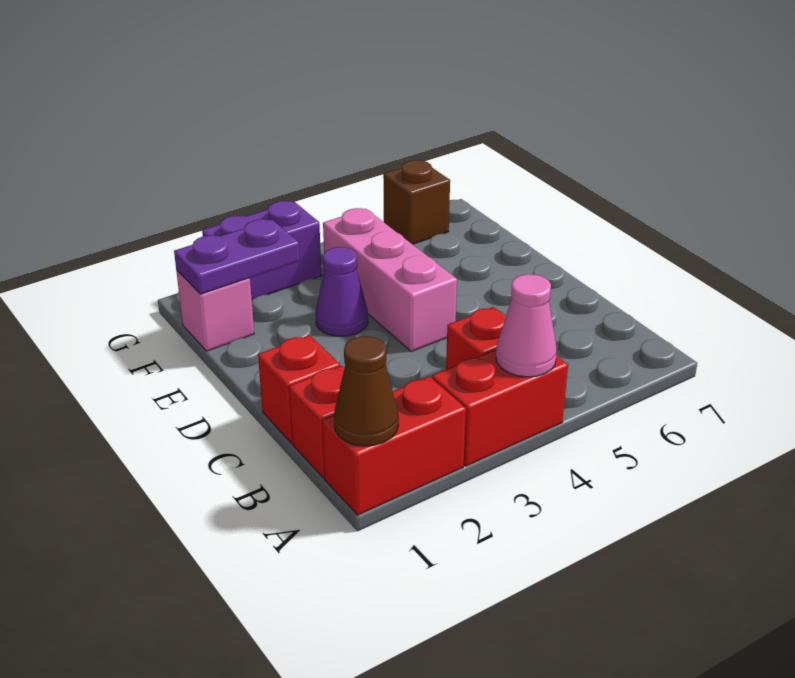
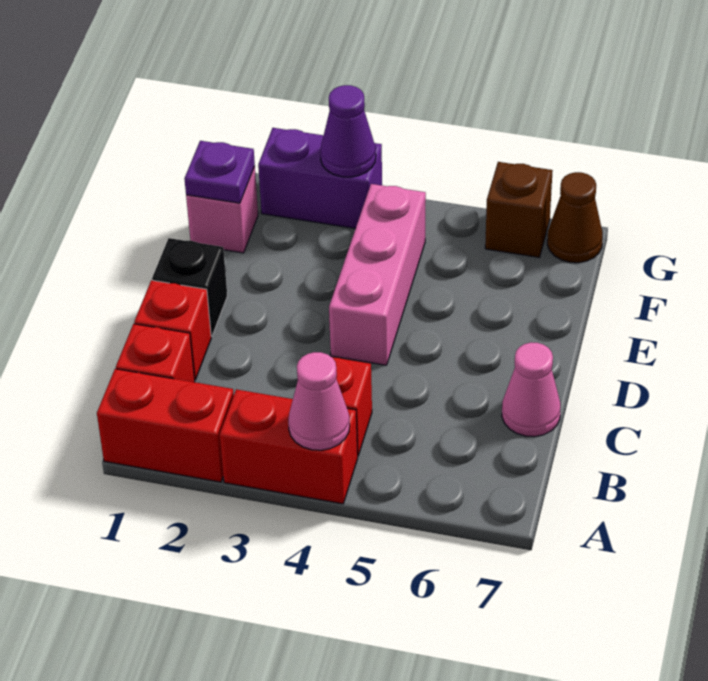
brown cone A1 level 2 -> brown cone G7 level 1
none -> pink cone C7 level 1
none -> black brick D1 level 1
purple cone E3 level 1 -> purple cone G3 level 2
purple plate F1:F2 level 2 -> purple plate F1 level 2

